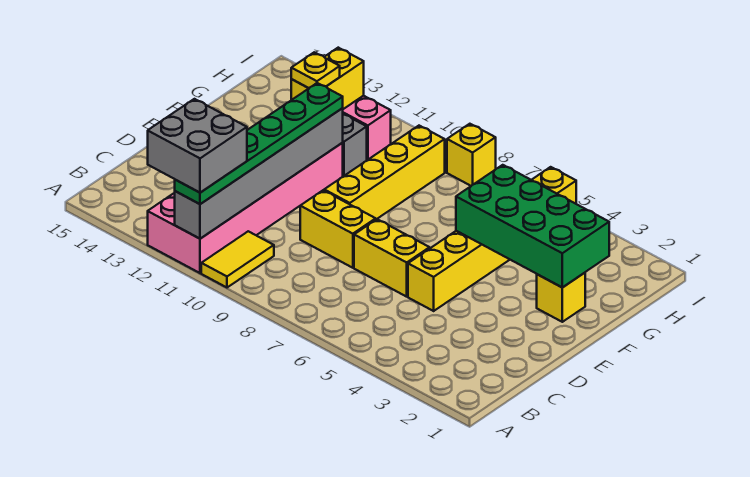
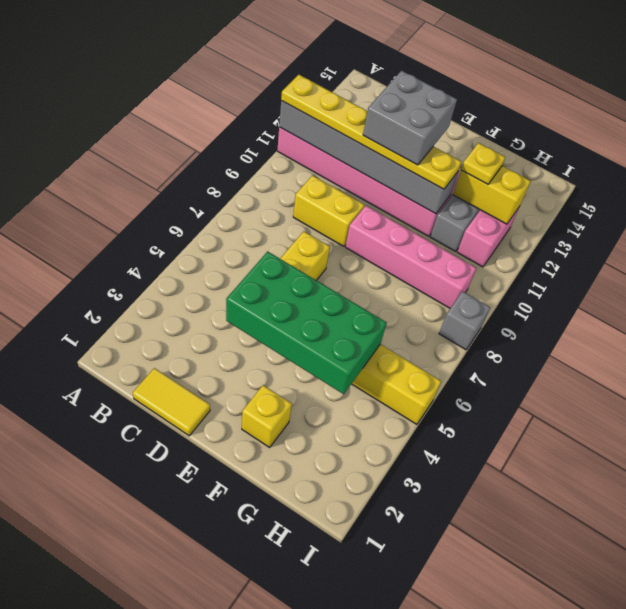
yellow tile A10:B10 level 1 -> yellow tile C1:D1 level 1
green plate A11:F11 level 3 -> yellow plate A11:F11 level 3
grey brick A11:B12 level 4 -> grey brick D11:E12 level 4
yellow brick D8:D9 level 1 -> yellow brick C9:D9 level 1
yellow brick E9:H9 level 1 -> pink brick E9:H9 level 1
green brick F2:G5 level 2 -> green brick D4:G5 level 2
yellow brick I8 level 1 -> grey brick I8 level 1

